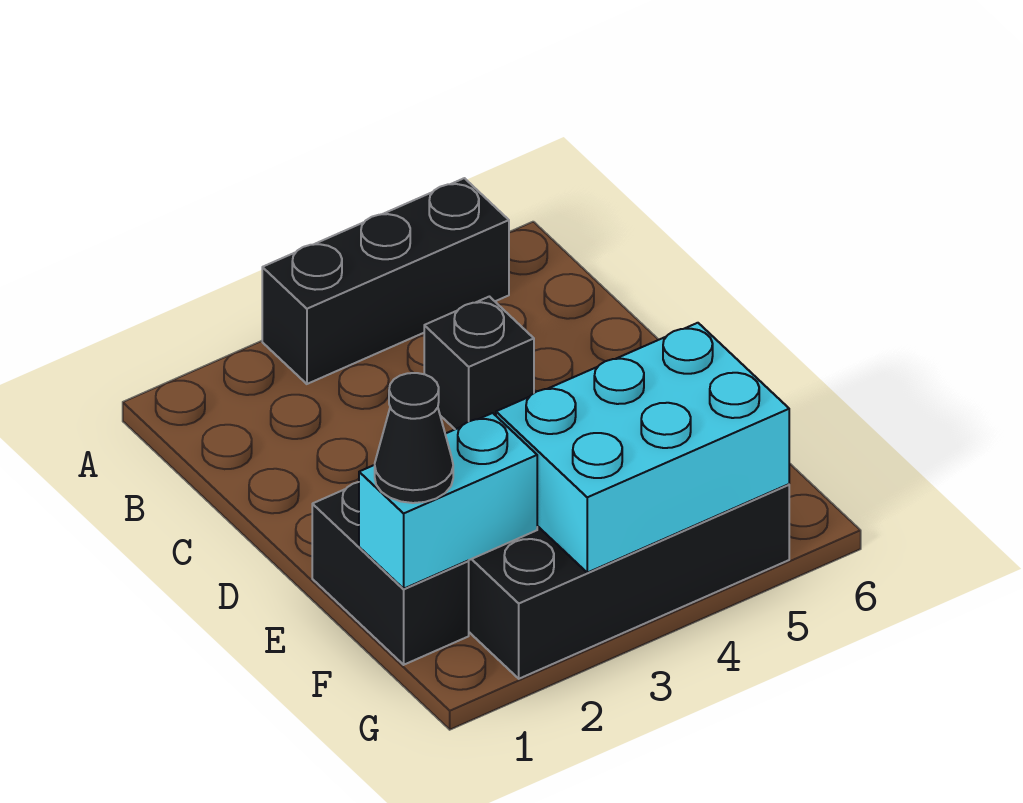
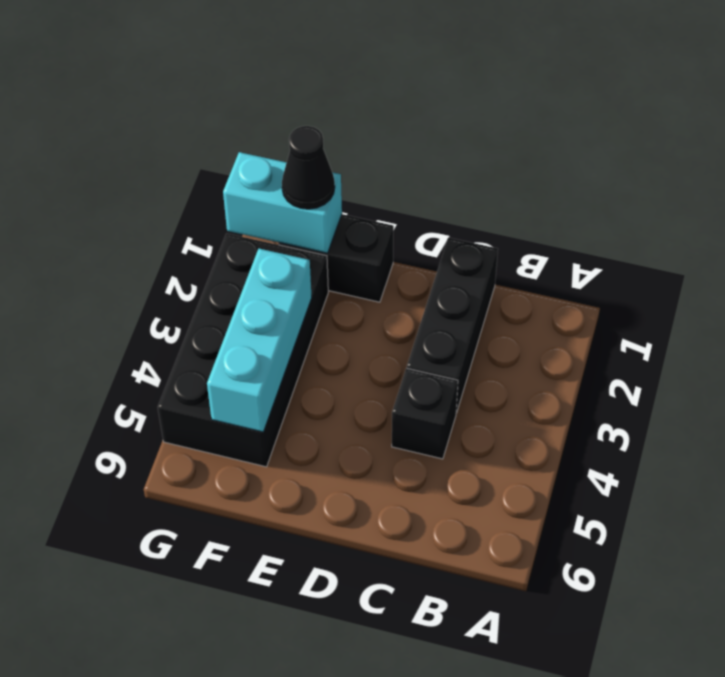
black brick A3:A5 level 1 -> black brick C1:C3 level 1
cyan brick F1:F2 level 2 -> cyan brick F1:G1 level 2
cyan brick F3:G5 level 2 -> cyan brick F3:F5 level 2

